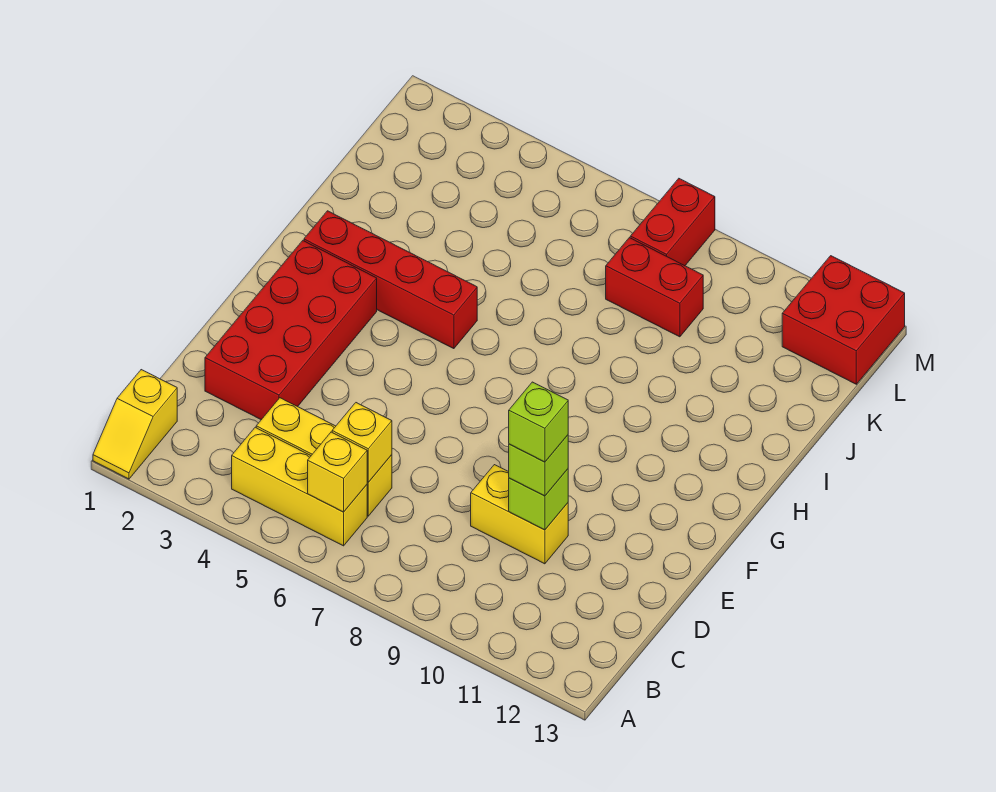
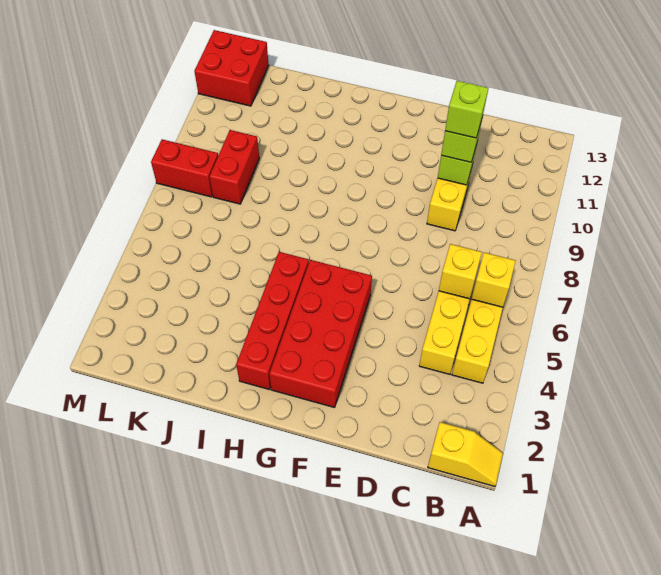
red brick D2:G3 level 1 -> red brick F2:G5 level 1

